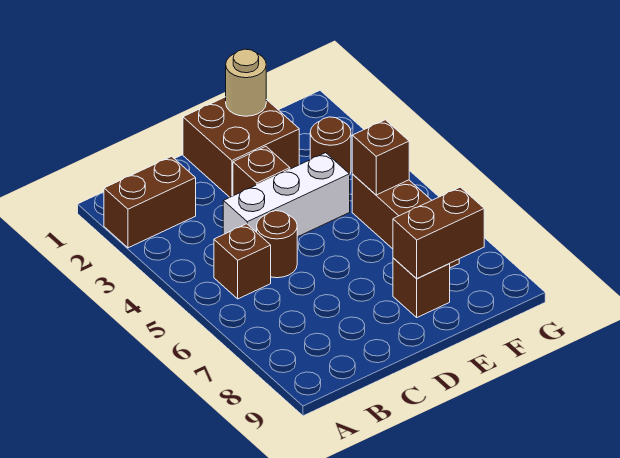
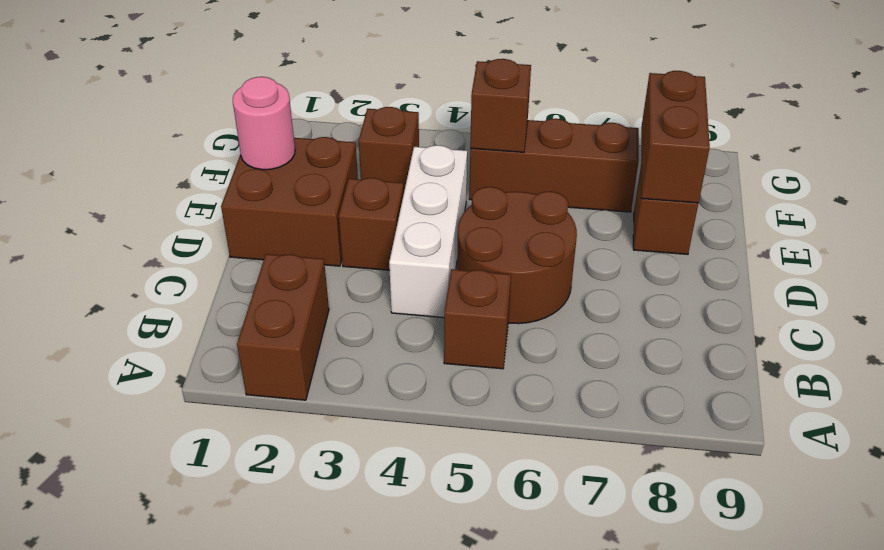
brown round brick C5 level 1 -> brown round brick C5:D6 level 1
tan round brick E1 level 2 -> pink round brick E1 level 2
brown round brick F3 level 1 -> brown brick F3 level 1

